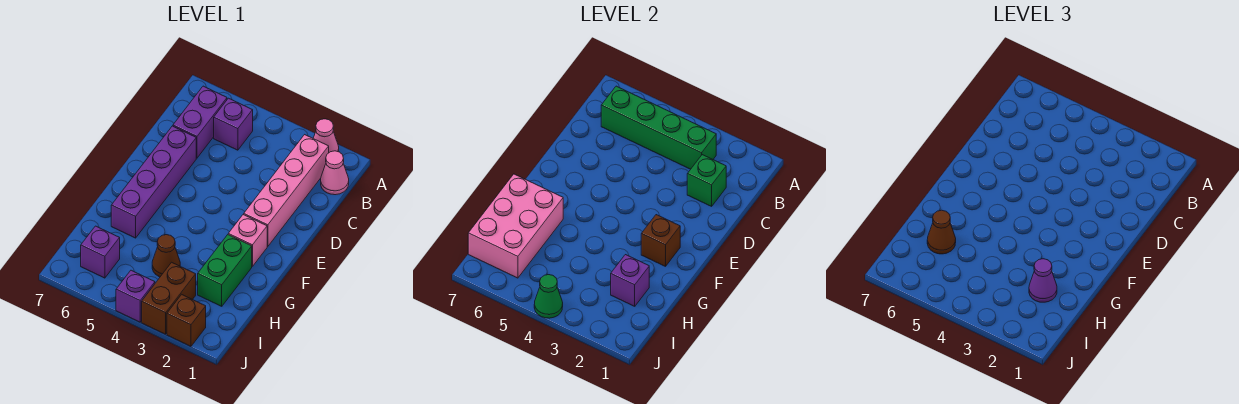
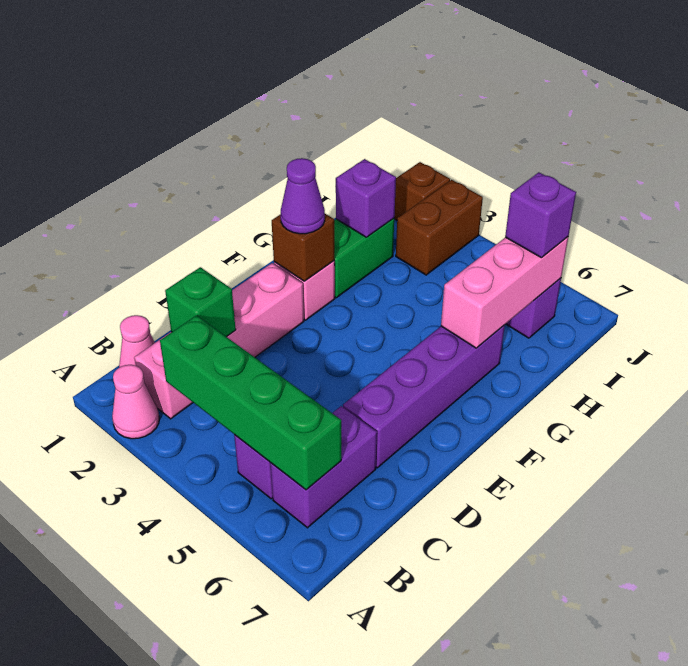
pink brick G6:I7 level 2 -> pink brick G6:I6 level 2
purple cone H2 level 3 -> purple cone F2 level 3
brown cone H4 level 1 -> none
brown cone H6 level 3 -> none
purple brick J4 level 1 -> purple brick I6 level 3
green cone J4 level 2 -> none

